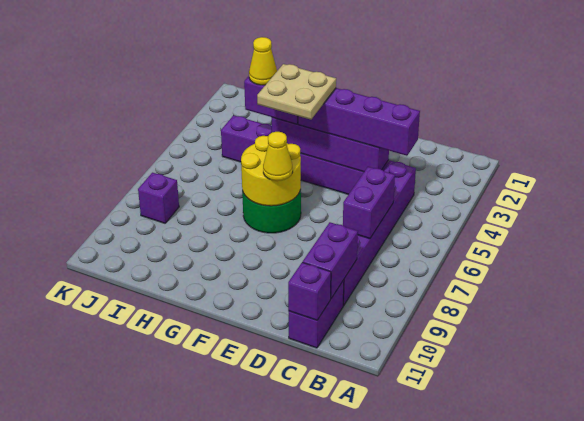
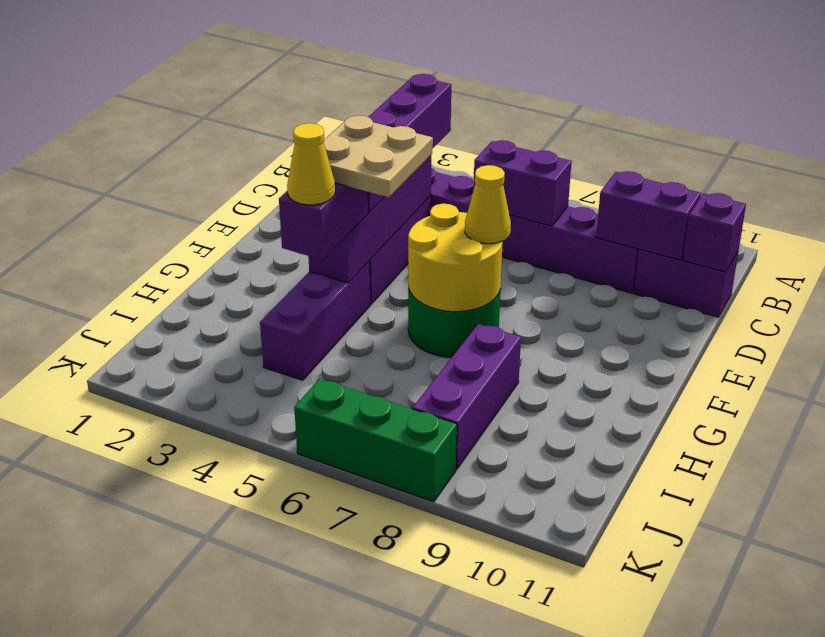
purple brick J8 level 1 -> purple brick H8:J8 level 1
none -> green brick K6:K8 level 1

